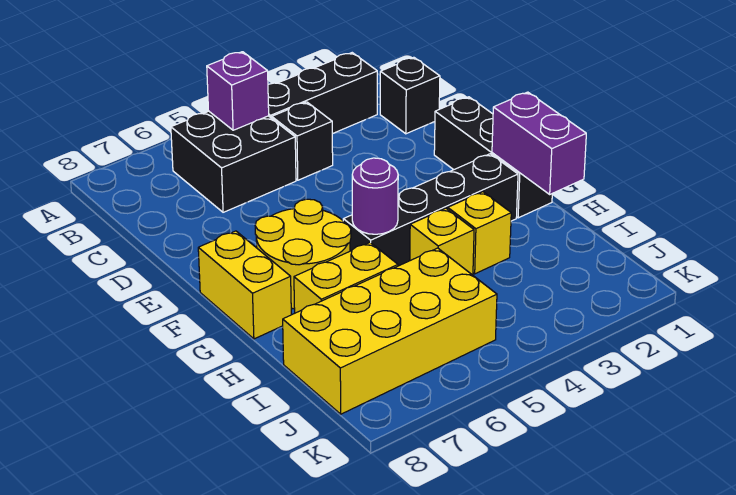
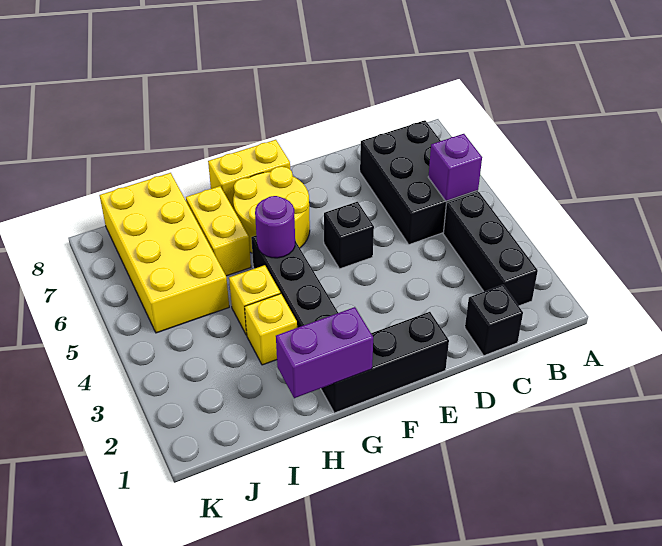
black brick B5:C6 level 1 -> black brick B5:C7 level 1
black brick C4 level 1 -> black brick E5 level 1

